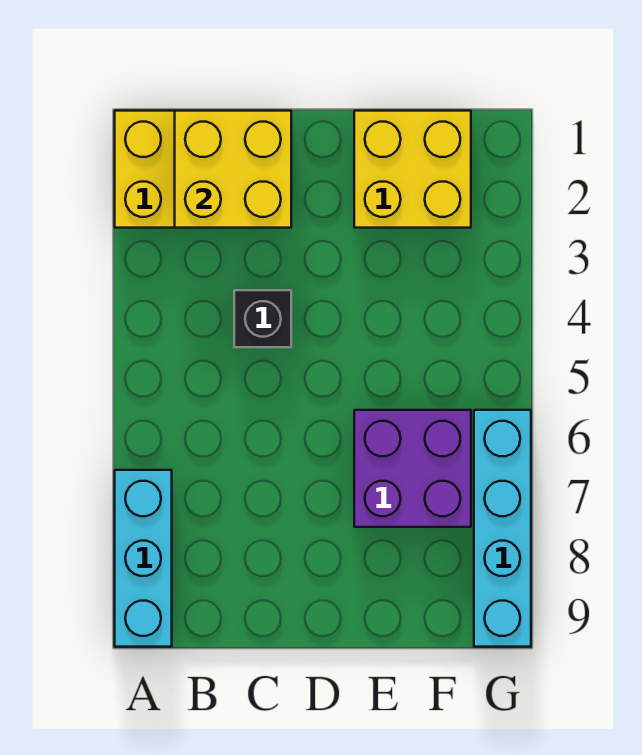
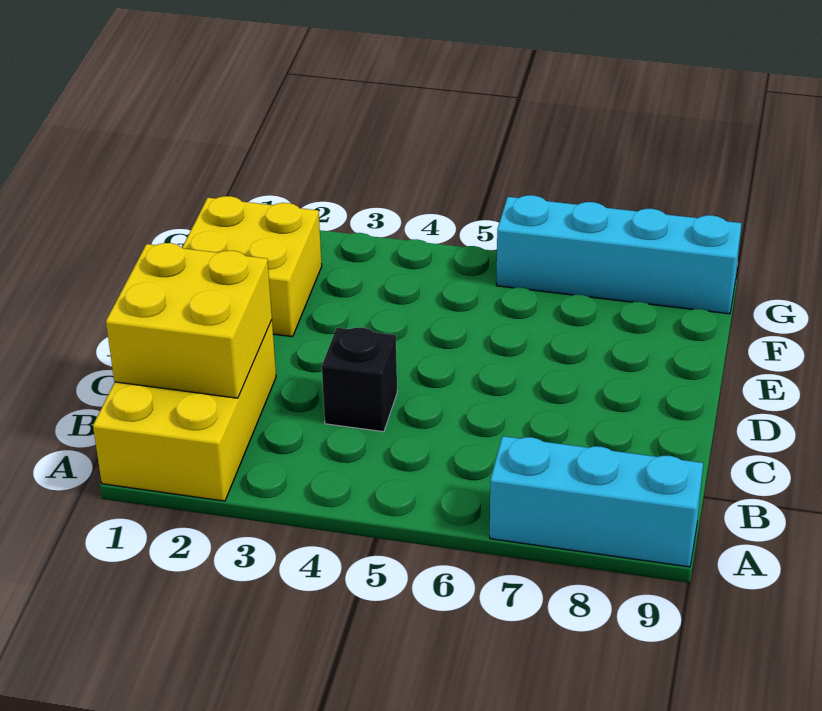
purple brick E6:F7 level 1 -> none

